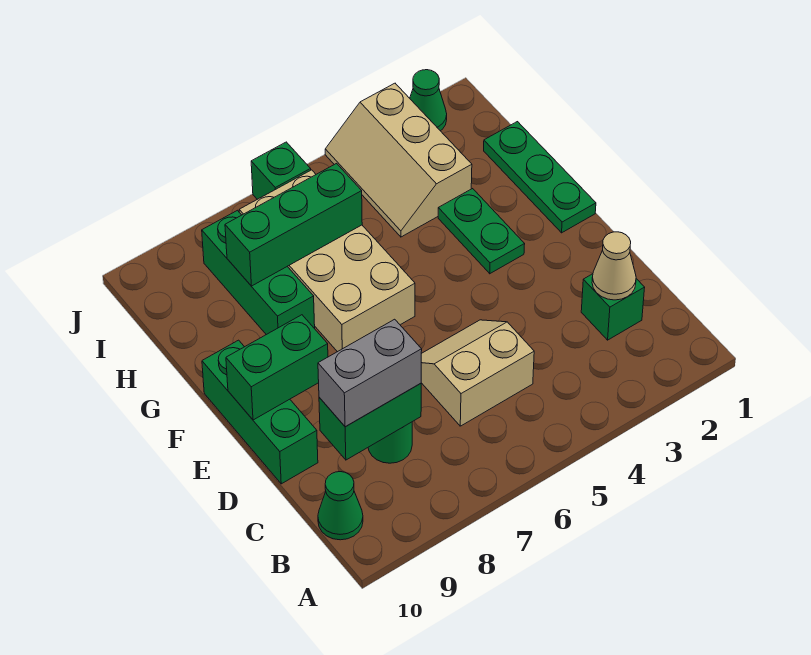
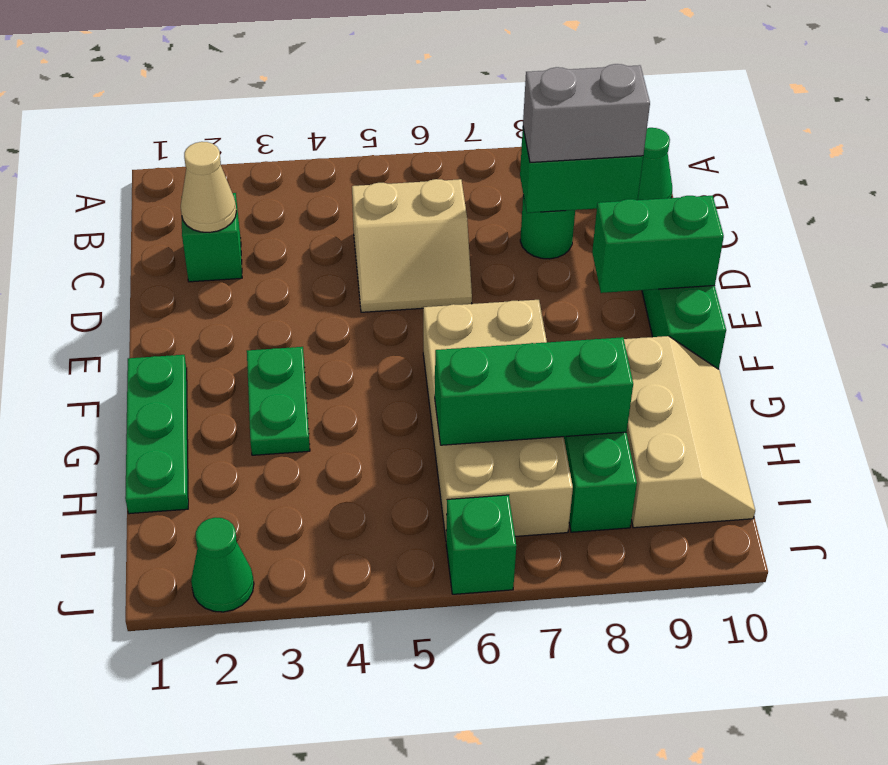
tan slope H3:J4 level 1 top 3 -> tan slope G9:I10 level 1 top 9

